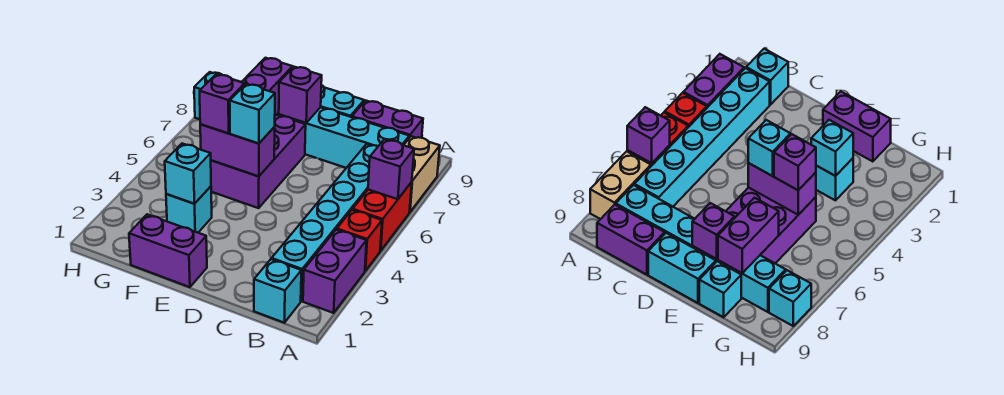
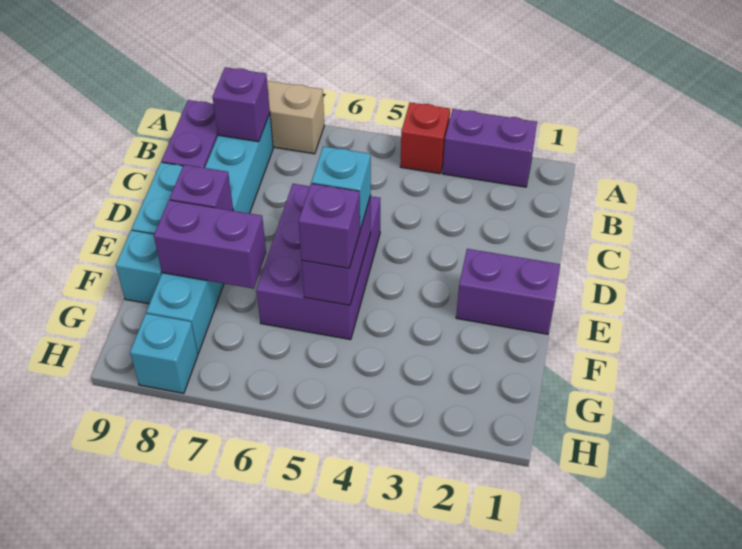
red brick A5:A6 level 1 -> none
purple brick A6 level 2 -> purple brick B8 level 2
cyan brick B1 level 1 -> none
cyan brick B2:B7 level 1 -> none
purple brick E1:F1 level 1 -> purple brick E1:E2 level 1
purple brick E5:F7 level 1 -> purple brick D5:F6 level 1
cyan brick F3 level 1 -> none
cyan brick F3 level 2 -> none

